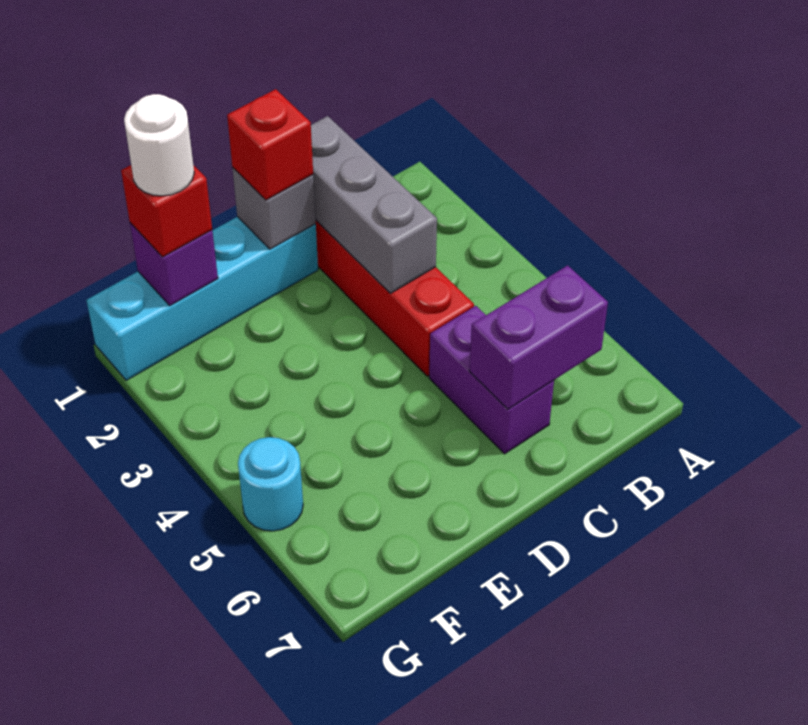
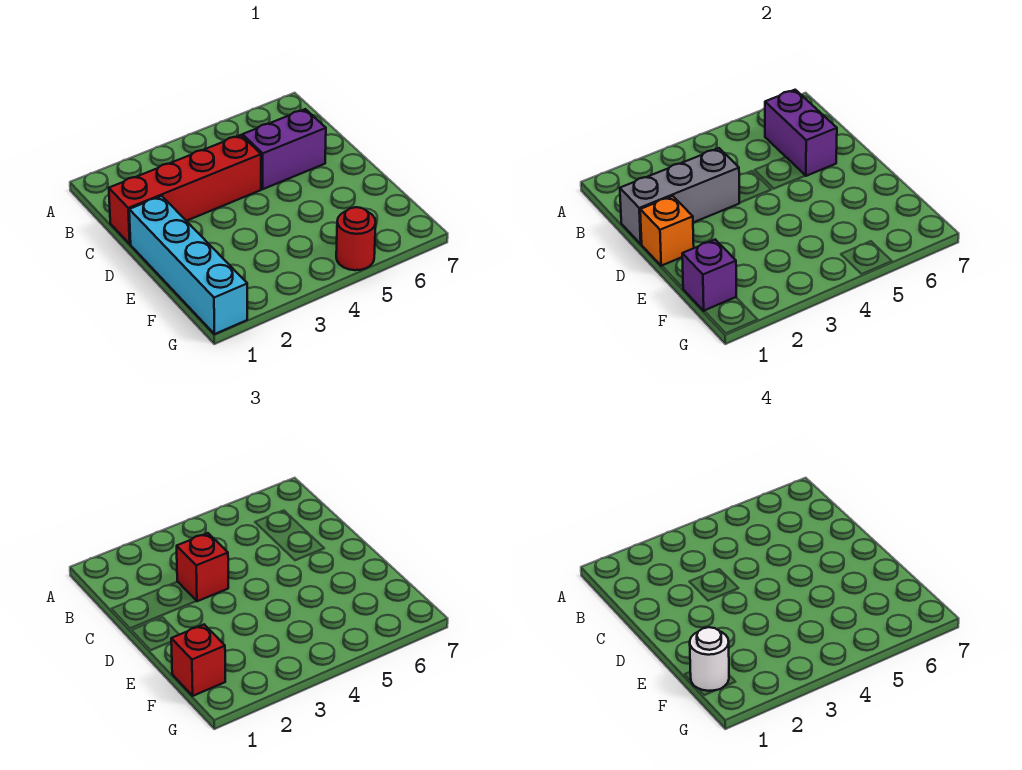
grey brick D1 level 2 -> orange brick D1 level 2
red brick D1 level 3 -> red brick C3 level 3
cyan round brick G5 level 1 -> red round brick G5 level 1

